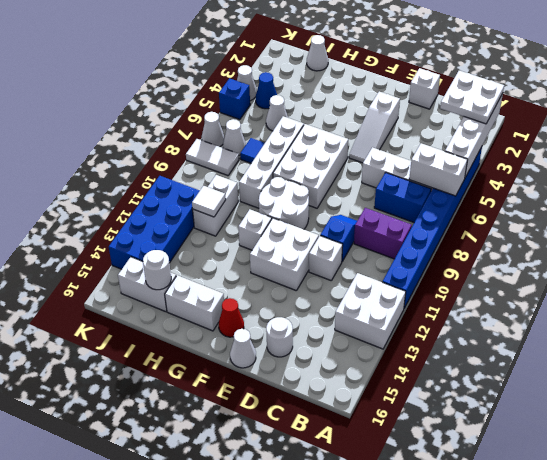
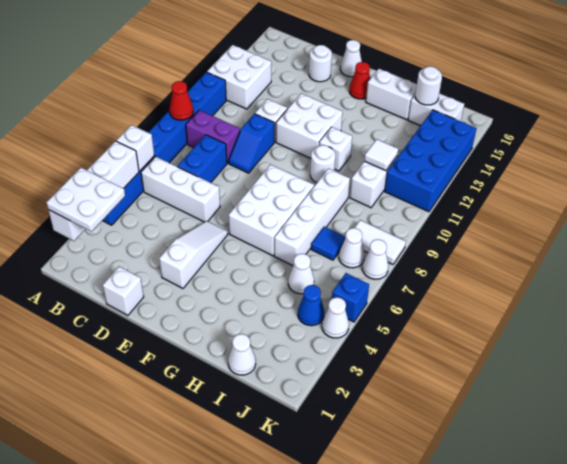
white brick A6:B6 level 2 -> white brick A6 level 2
none -> red cone A9 level 2
blue brick B7:C7 level 1 -> blue brick C7:C8 level 1
white round brick F9:G10 level 1 -> white round brick G10 level 1

